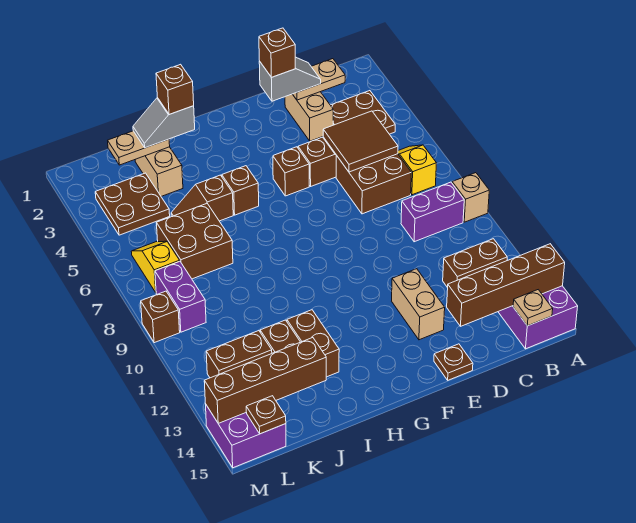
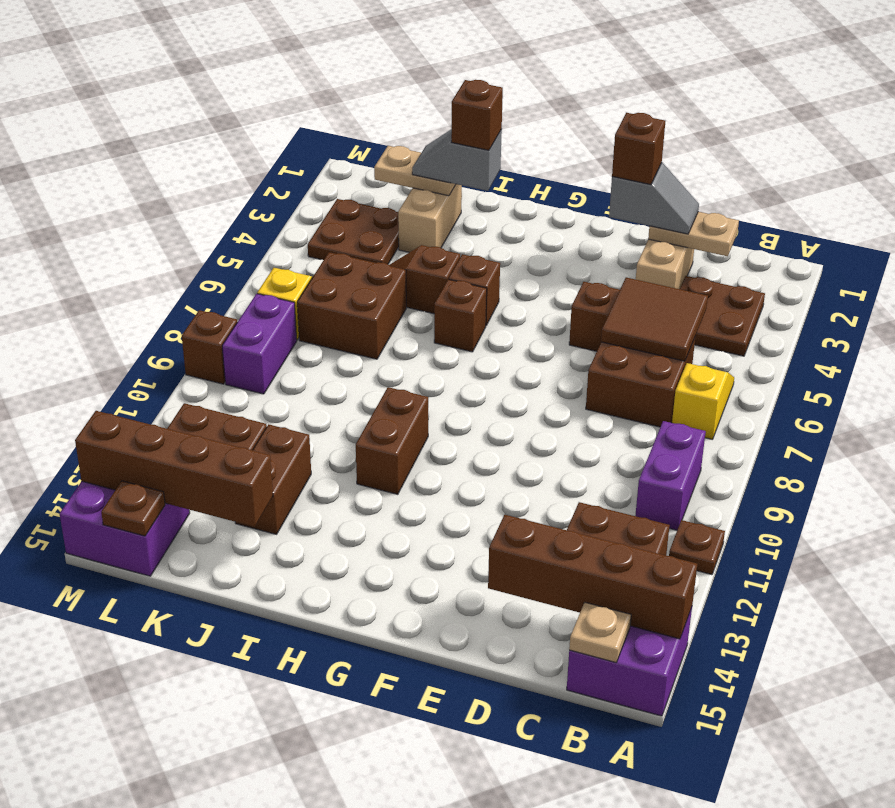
tan brick A9 level 1 -> none
purple brick B9:C9 level 1 -> purple brick B9:B10 level 1
tan brick E12:E13 level 1 -> none
brown plate E15 level 1 -> brown plate A11 level 1
brown brick F5 level 1 -> brown brick H6 level 1
brown brick I12:I13 level 1 -> brown brick H10:H11 level 1

